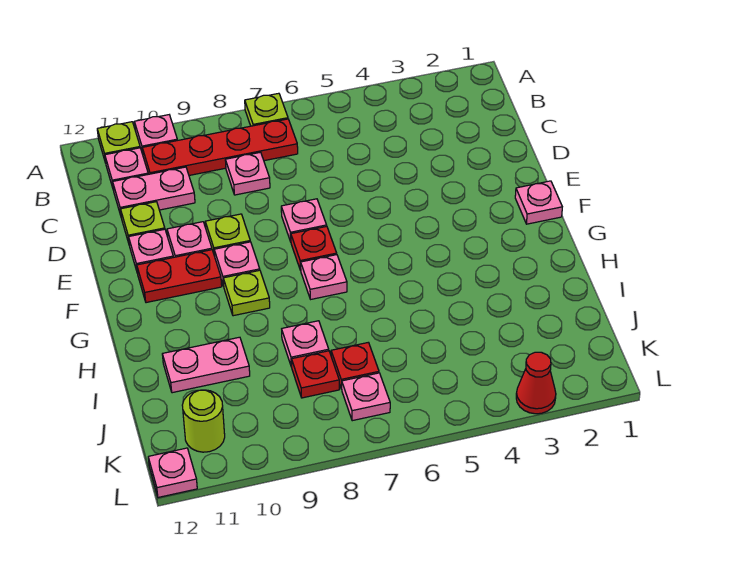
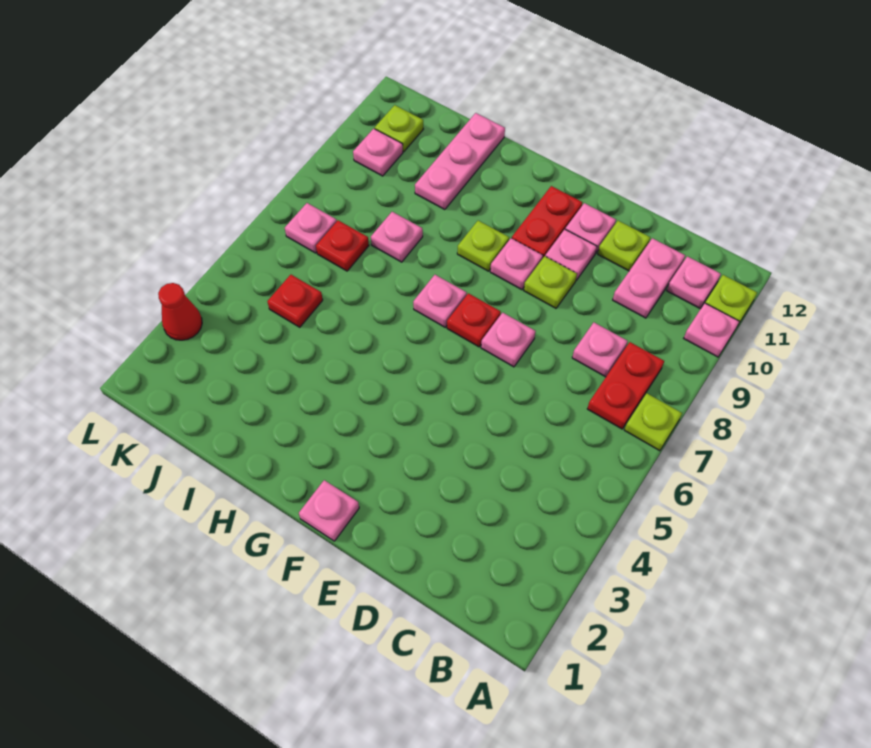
red plate B7:B10 level 1 -> red plate B7:B8 level 1
pink plate I10:I11 level 1 -> pink plate I10:I12 level 1
red plate J8 level 1 -> red plate J5 level 1
lime round brick K11 level 1 -> lime plate K11 level 1
pink plate L12 level 1 -> pink plate K10 level 1

